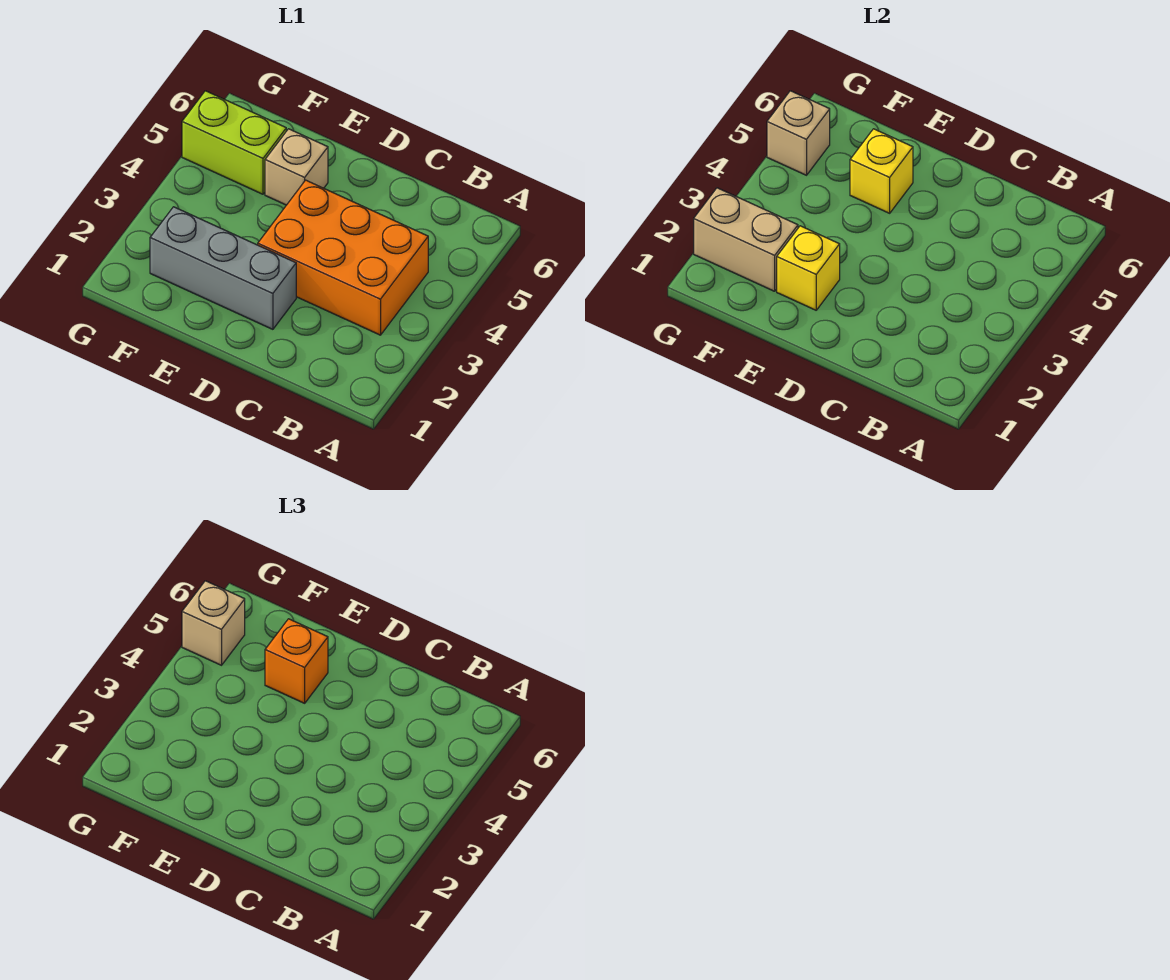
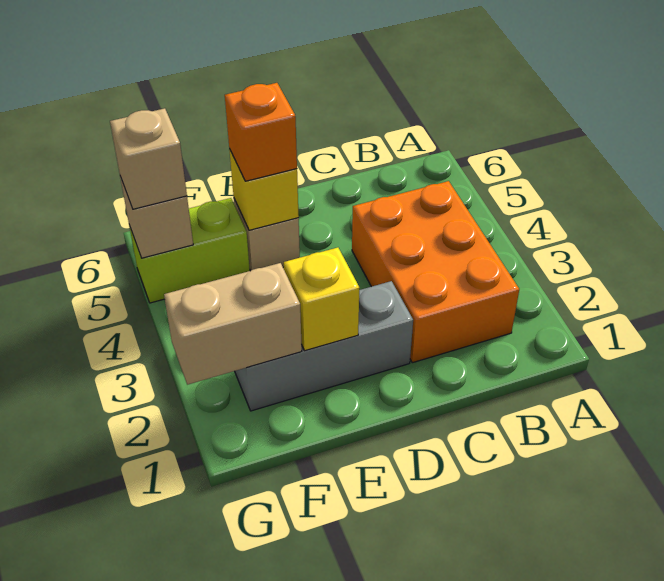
orange brick B3:D4 level 1 -> orange brick B2:C4 level 1

